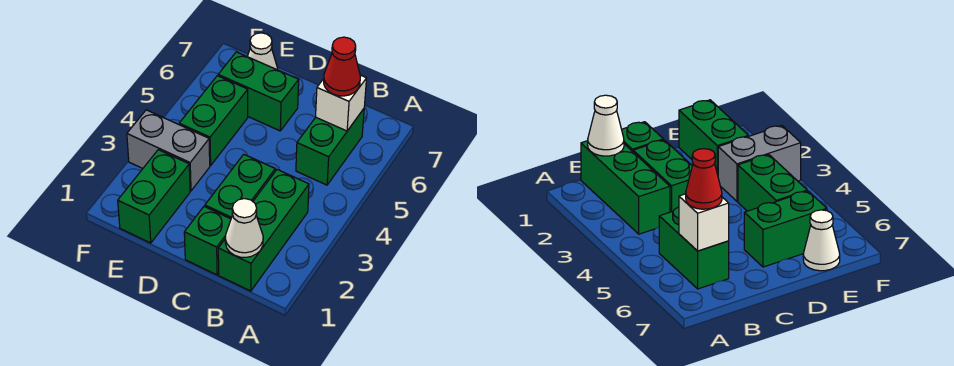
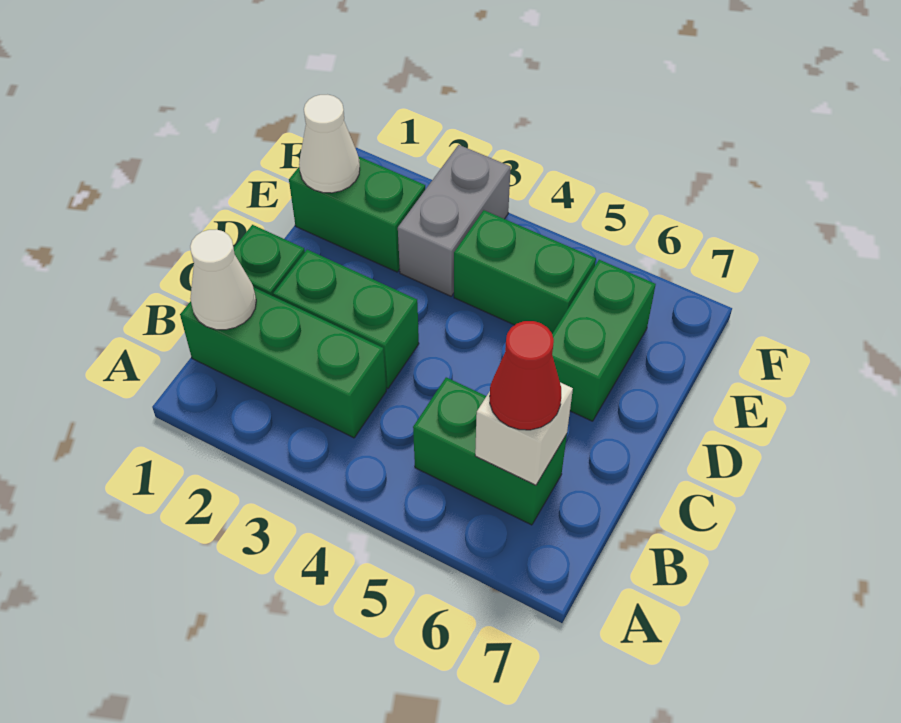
white cone E7 level 1 -> white cone E1 level 2

